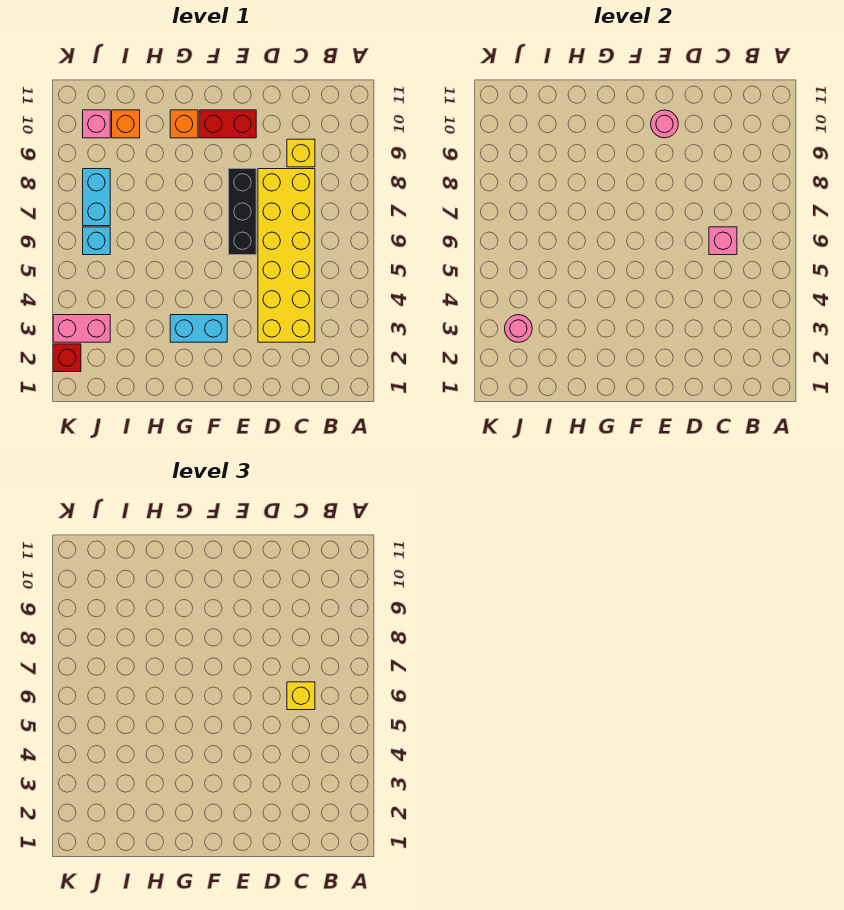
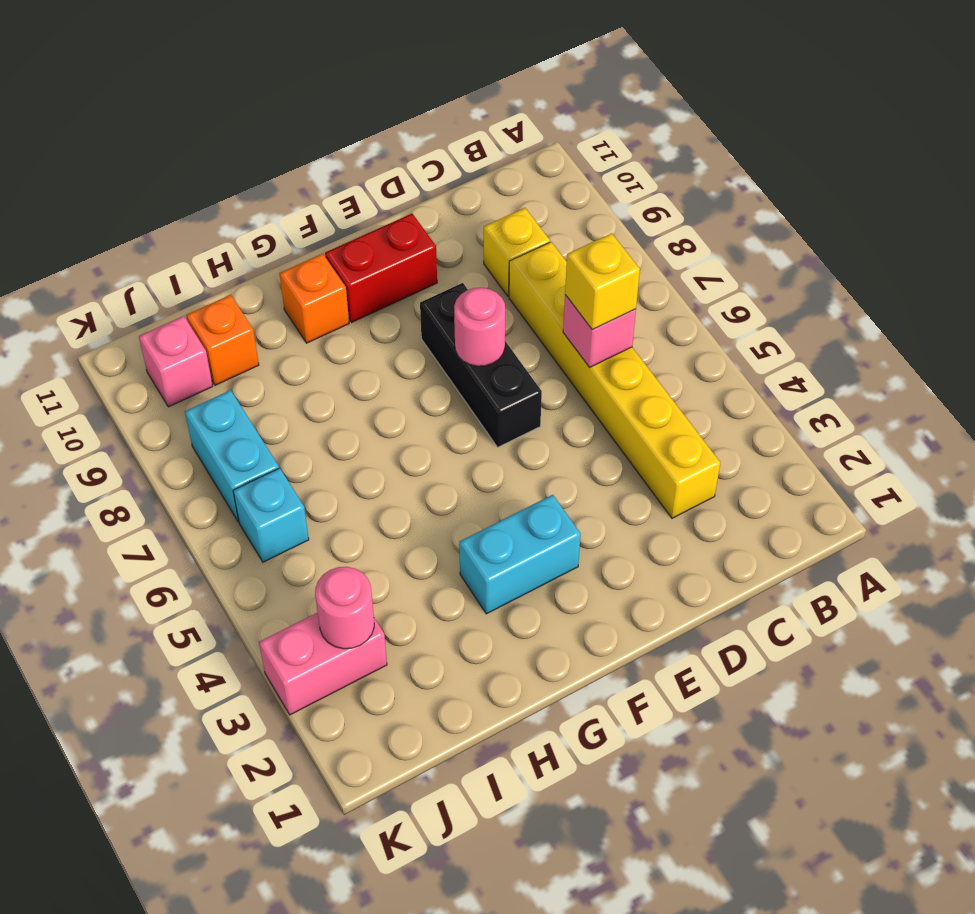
yellow brick C3:D8 level 1 -> yellow brick C3:C8 level 1
pink round brick E10 level 2 -> pink round brick E7 level 2
red brick K2 level 1 -> none

